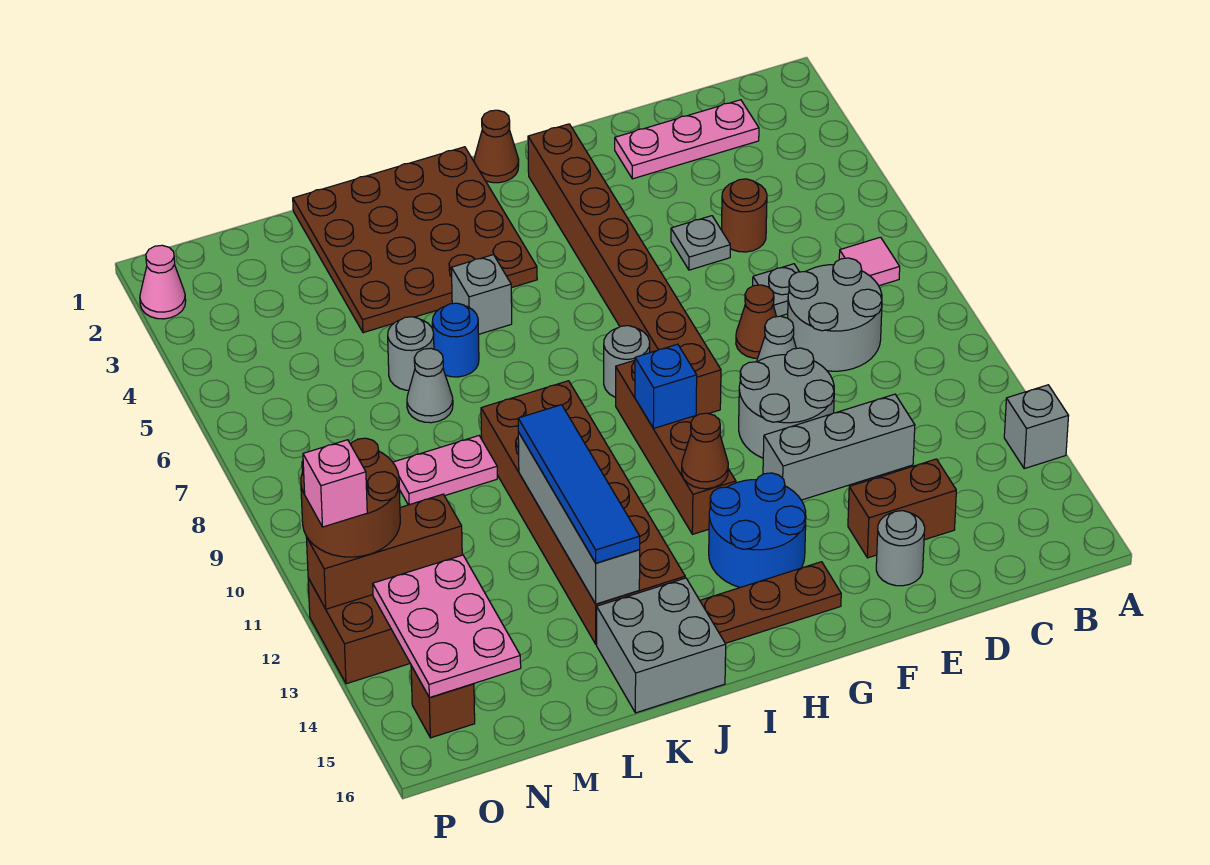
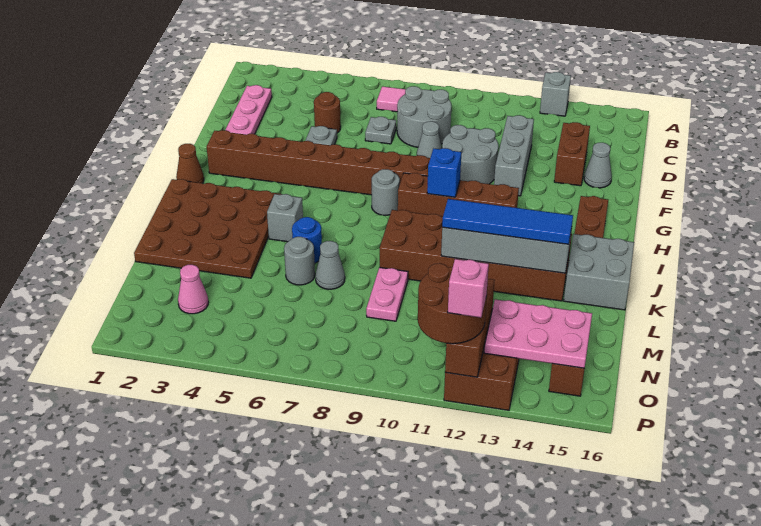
brown cone E8 level 1 -> none
grey round brick E15 level 1 -> grey cone E15 level 1
blue round brick G13:H14 level 1 -> none
brown cone H12 level 2 -> none
pink cone P2 level 1 -> pink cone N3 level 1

